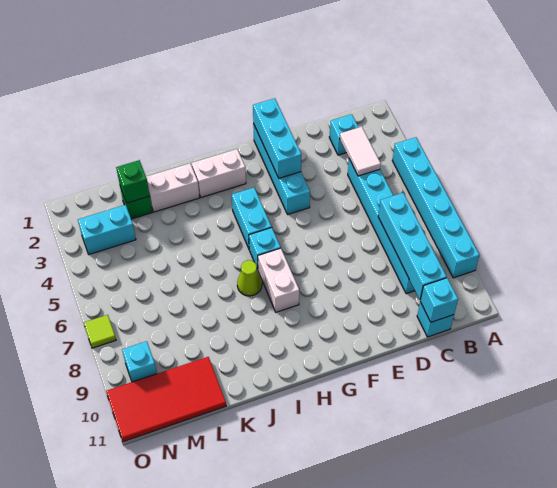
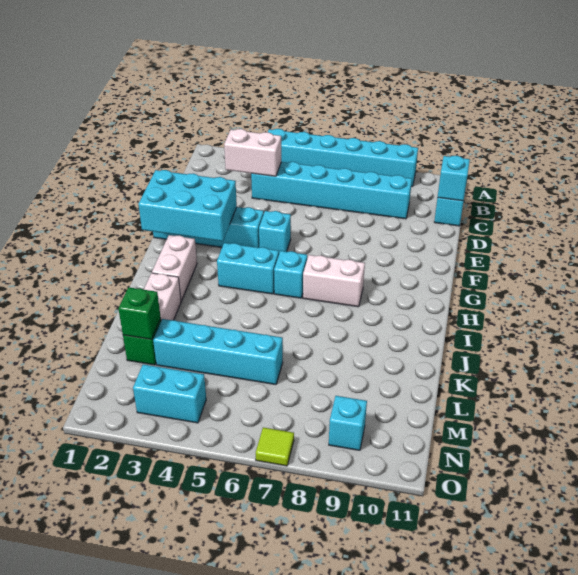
cyan brick C2 level 1 -> cyan brick F5 level 1
white tile C3:C4 level 2 -> white brick C3:C4 level 2
cyan brick C7:C10 level 2 -> cyan brick L3:L6 level 1
cyan brick F1:F3 level 2 -> cyan brick F1:G3 level 2
lime cone I7 level 1 -> none
red tile L10:O11 level 1 -> none
cyan brick M3:N3 level 1 -> cyan brick N3:N4 level 1

